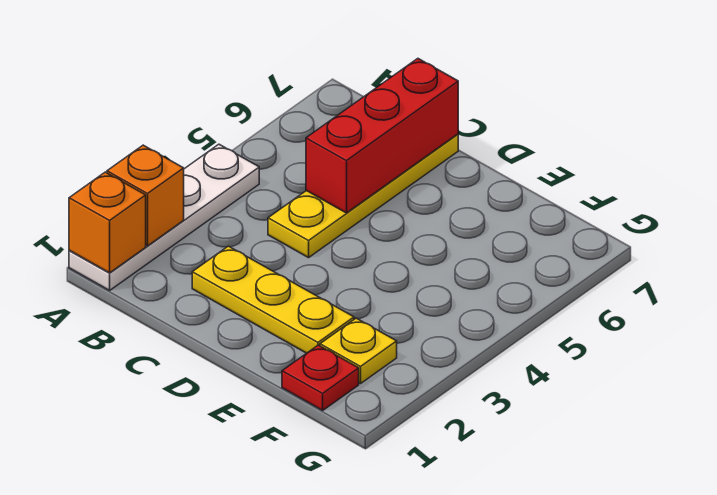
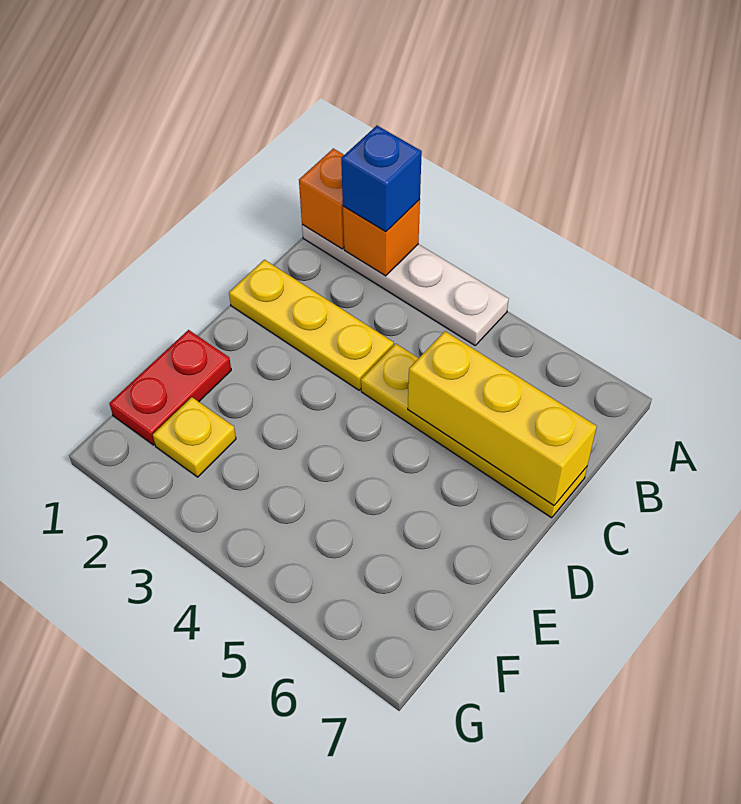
none -> blue brick A2 level 3
yellow plate C2:E2 level 1 -> yellow plate C1:C3 level 1
red brick C5:C7 level 2 -> yellow brick C5:C7 level 2
red plate F1 level 1 -> red plate E1:F1 level 1

